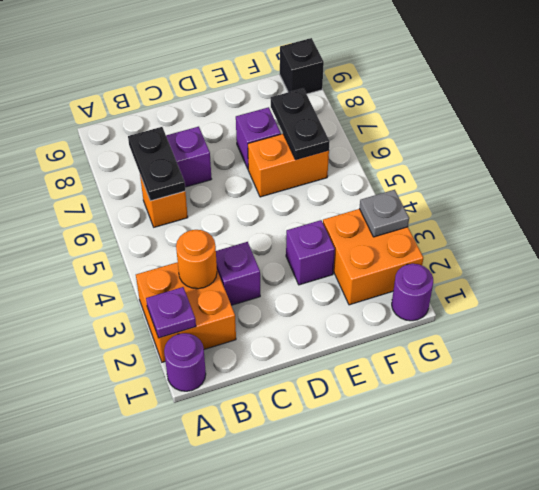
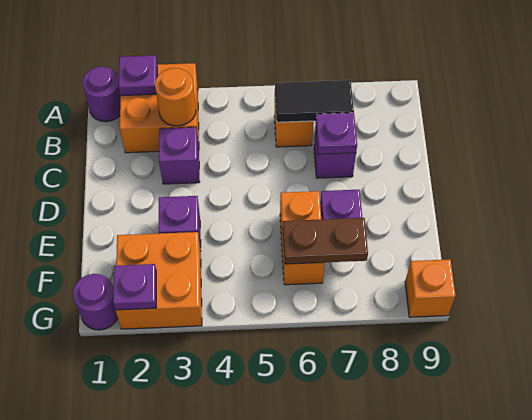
black plate B6:B7 level 2 -> black tile B6:B7 level 2
none -> purple plate C7 level 2
black plate F6:F7 level 2 -> brown plate F6:F7 level 2
none -> purple plate G2 level 2
grey plate G3 level 2 -> none
black brick G9 level 1 -> orange brick G9 level 1

